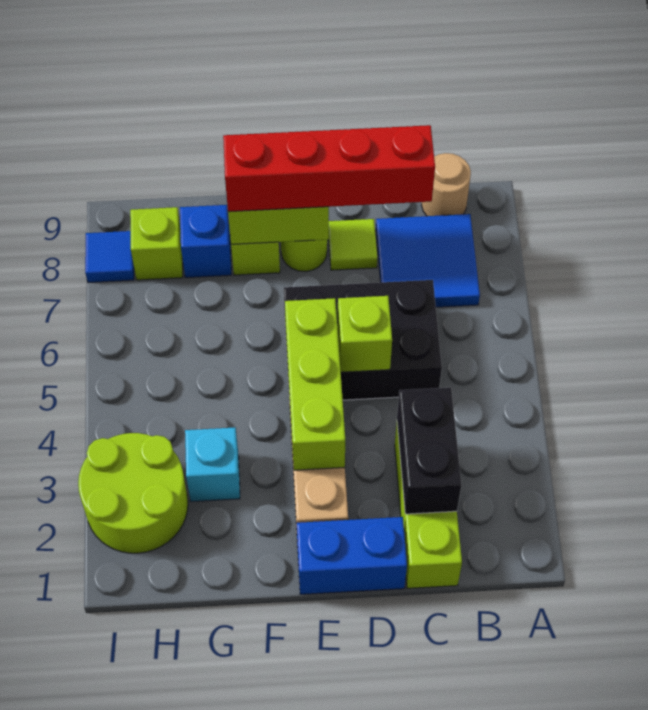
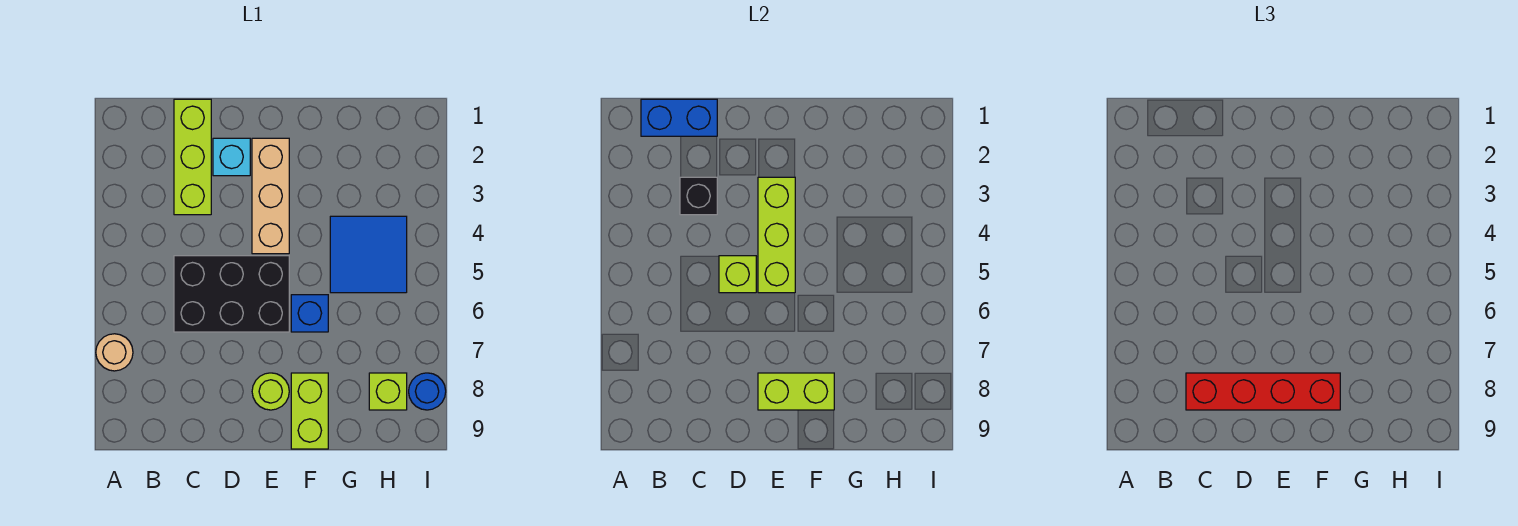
blue tile B7:C8 level 1 -> blue tile G4:H5 level 1
tan round brick B9 level 1 -> tan round brick A7 level 1
black brick C2:C3 level 2 -> black brick C3 level 2
blue brick D1:E1 level 1 -> blue brick B1:C1 level 2
lime tile D8 level 1 -> none
cyan brick G3 level 1 -> cyan brick D2 level 1
blue brick G8 level 1 -> blue brick F6 level 1
lime round brick H2:I3 level 1 -> none
blue tile I8 level 1 -> blue round brick I8 level 1

